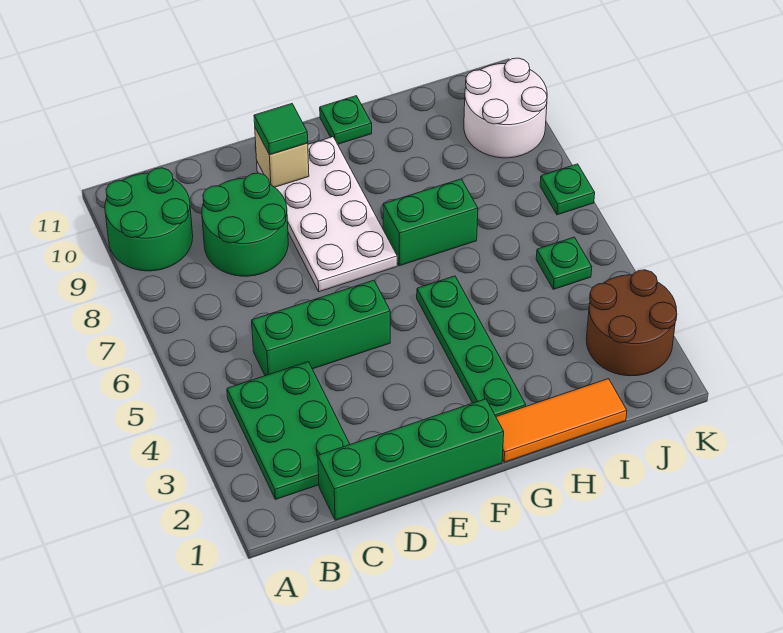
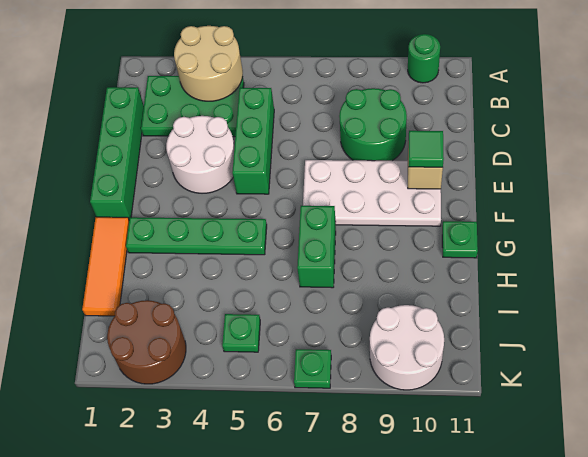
none -> tan round brick A3:B4 level 2
green round brick A9:B10 level 1 -> green round brick A10 level 1
none -> white round brick D3:E4 level 1

